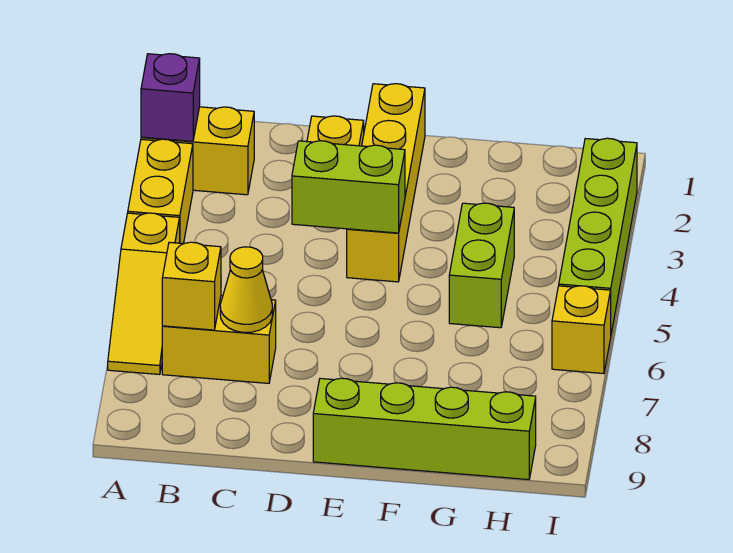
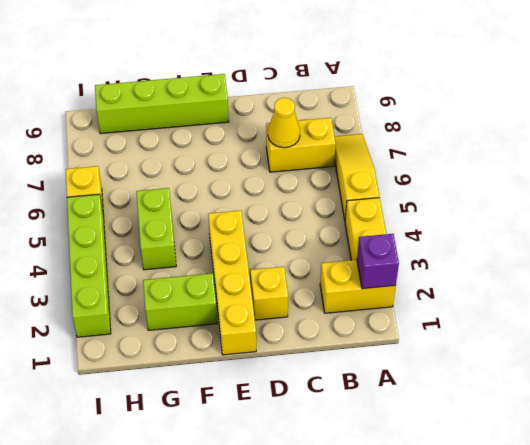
yellow brick B7 level 2 -> none
lime brick D4:E4 level 2 -> lime brick F2:G2 level 1

